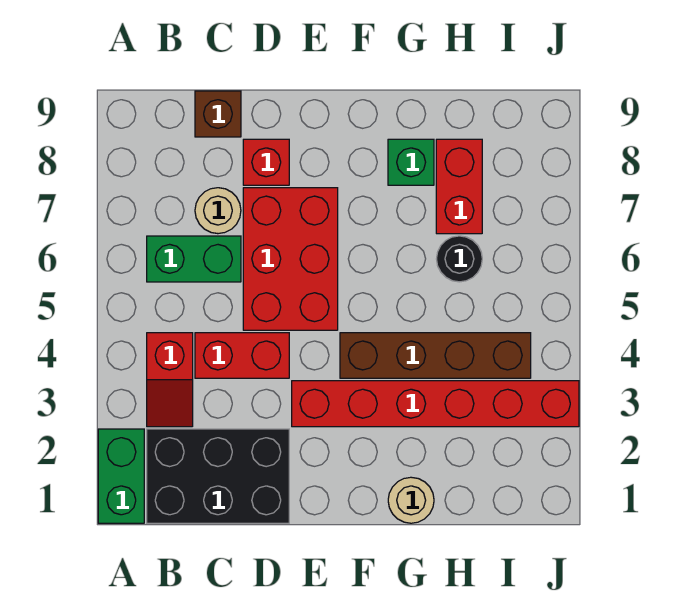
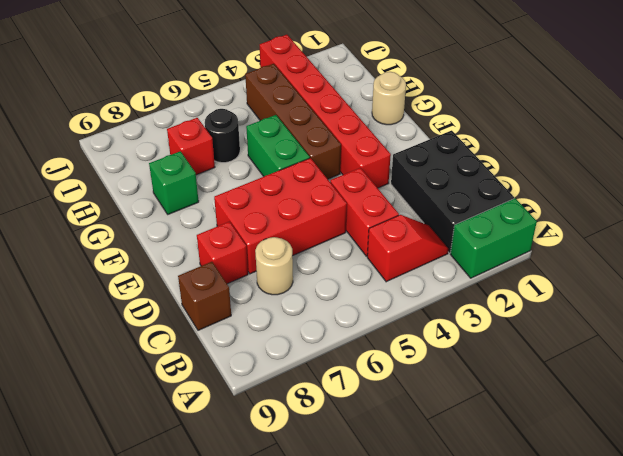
green brick B6:C6 level 1 -> green brick F5:G5 level 1
red brick H7:H8 level 1 -> red brick H7 level 1

